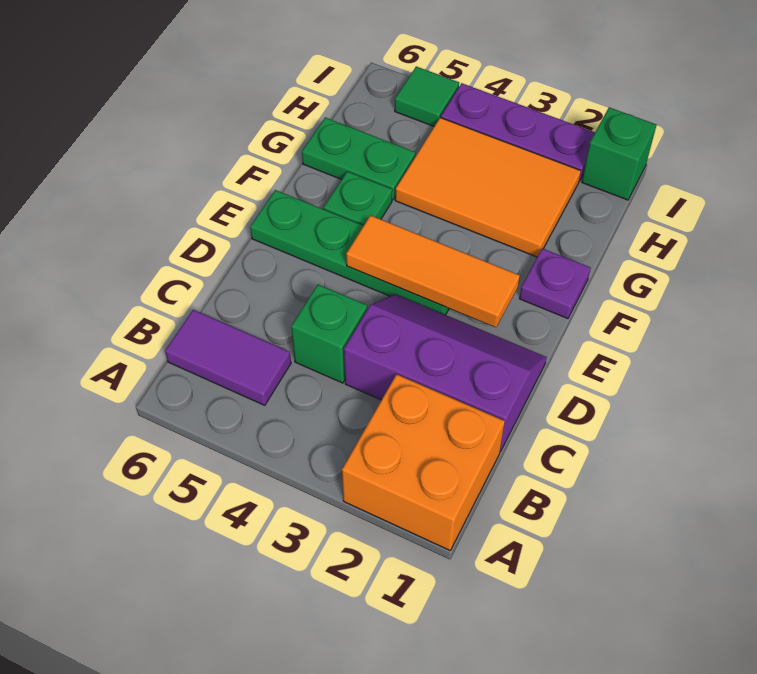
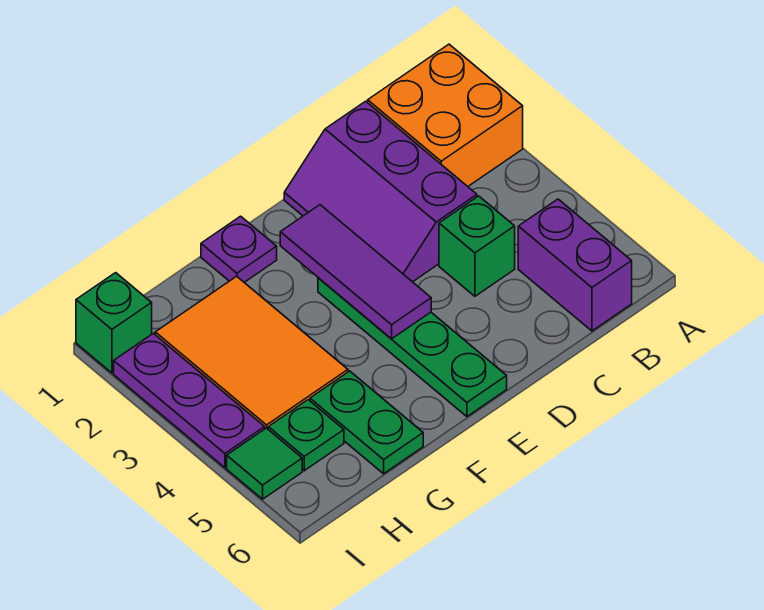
purple tile B5:B6 level 1 -> purple brick B5:B6 level 1
orange tile E2:E4 level 2 -> purple tile E2:E4 level 2
green plate F5 level 1 -> green plate H5 level 1

